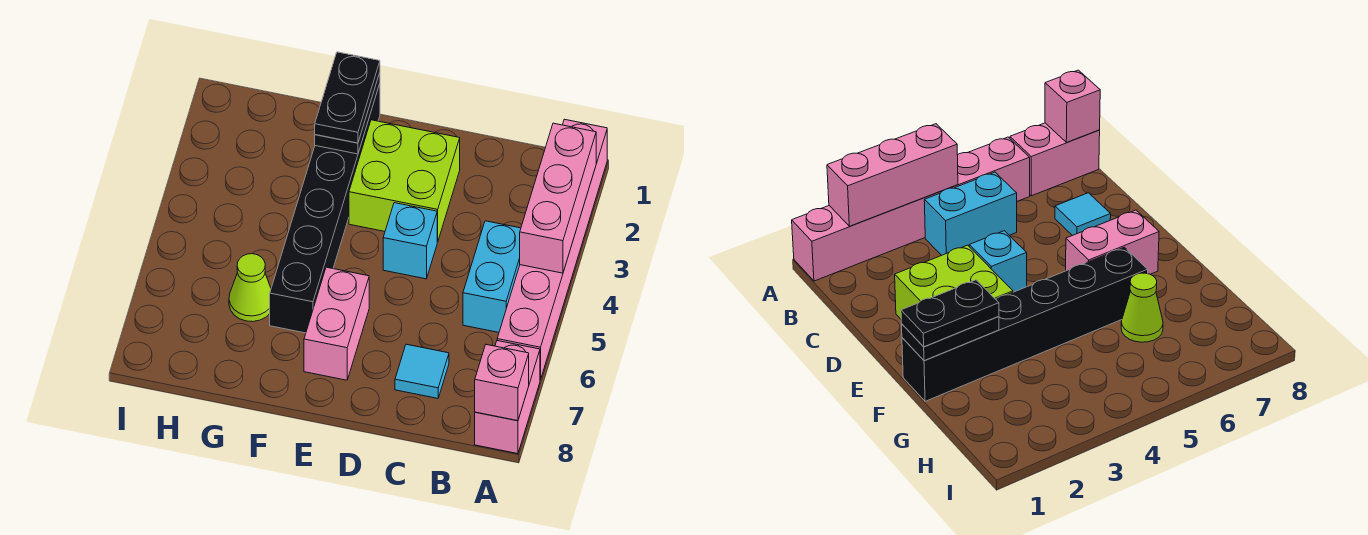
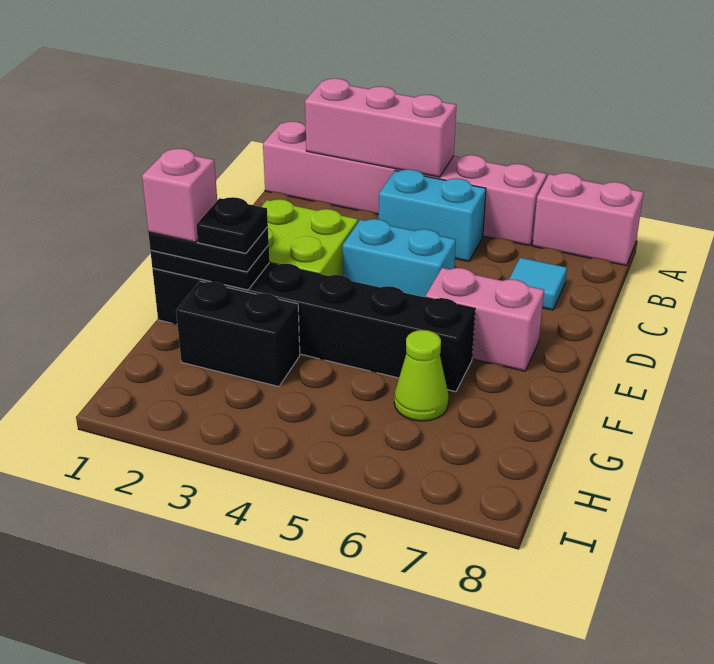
pink brick A8 level 2 -> pink brick F1 level 4
cyan brick D4 level 1 -> cyan brick D4:D5 level 1
none -> black plate F2 level 4
none -> black brick G2:G3 level 1

